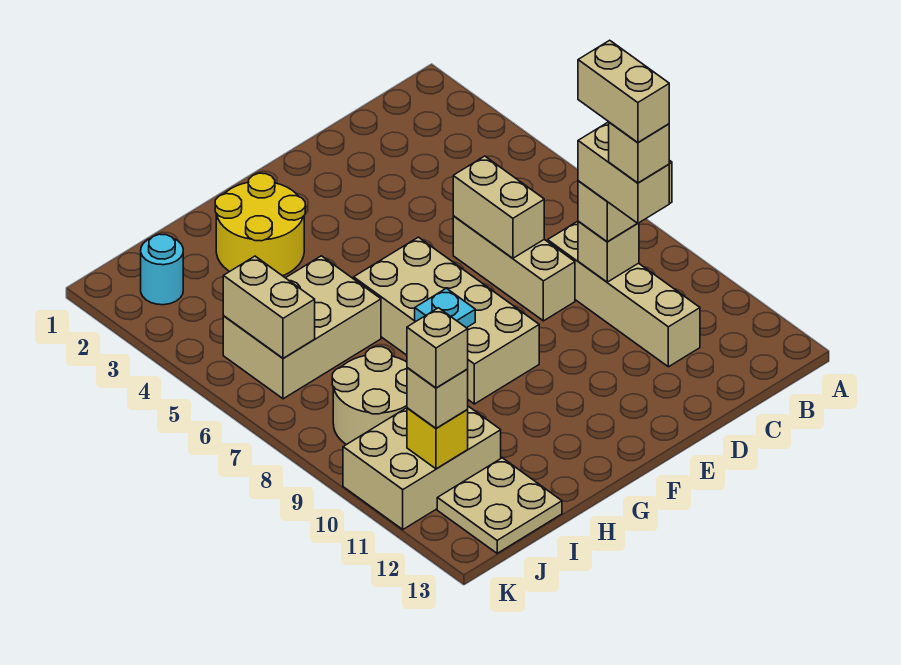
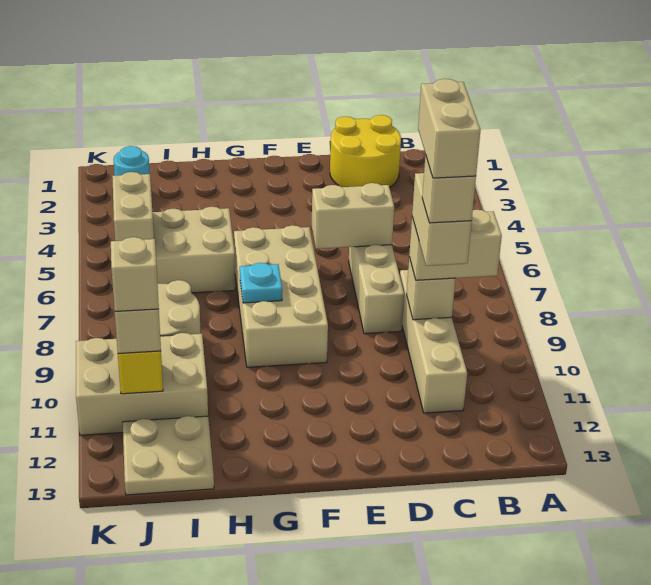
tan brick D6:D7 level 2 -> tan brick D6:E6 level 2
yellow round brick G2:H3 level 1 -> yellow round brick C1:D2 level 1

